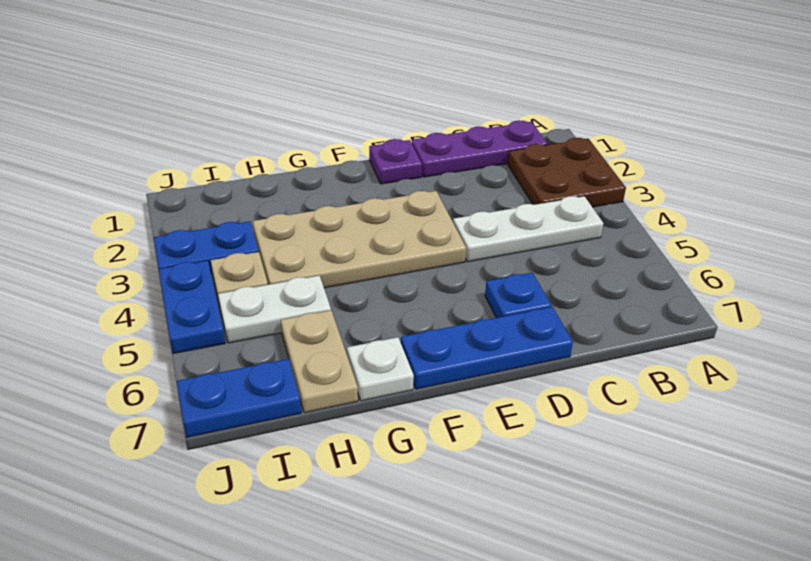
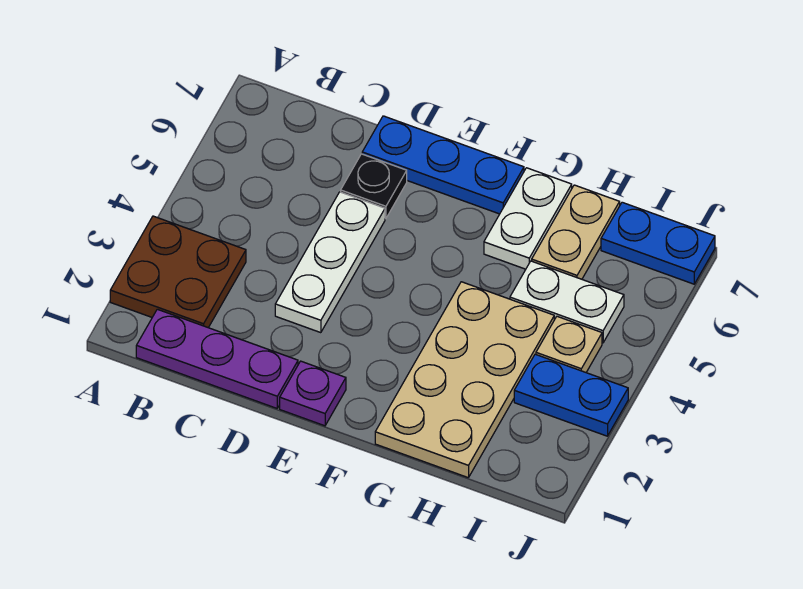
white plate B4:D4 level 1 -> white plate D3:D5 level 1
blue plate D6 level 1 -> black plate D6 level 1
tan plate E3:H4 level 1 -> tan plate G1:H4 level 1
white plate G7 level 1 -> white plate G6:G7 level 1
blue plate J4:J5 level 1 -> none

